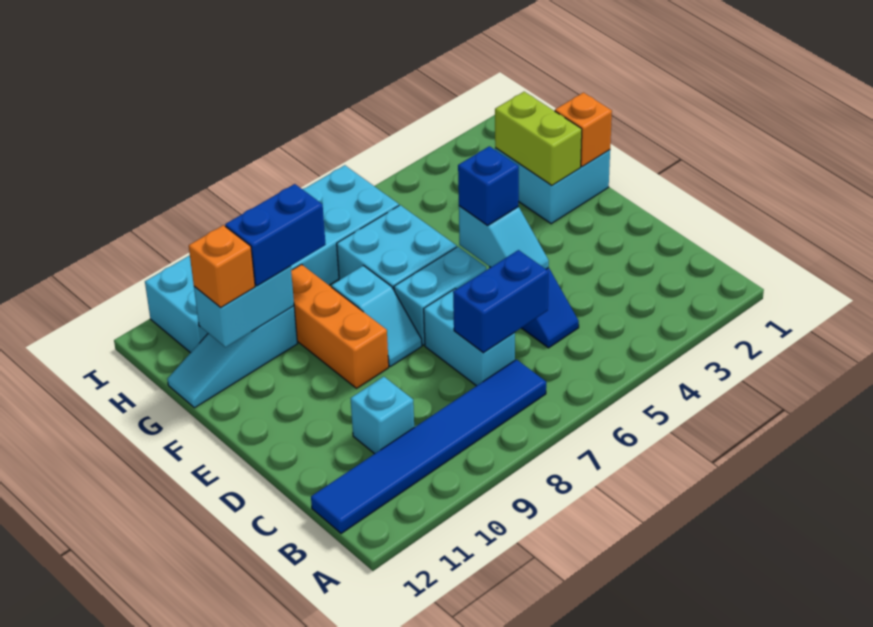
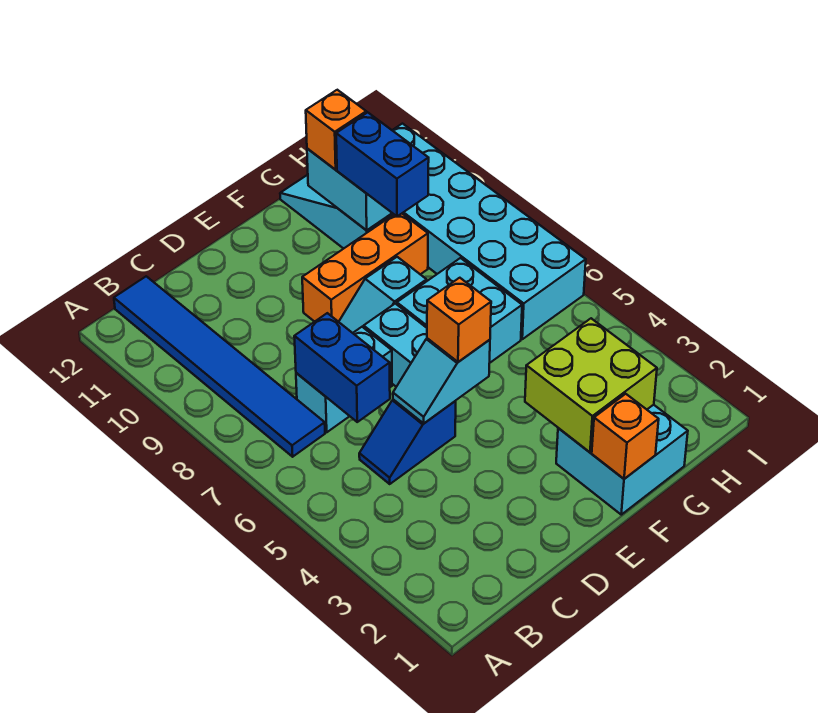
cyan brick C10 level 1 -> none
blue brick E5 level 3 -> orange brick E5 level 3
lime brick F2:G2 level 2 -> lime brick F2:G3 level 2

